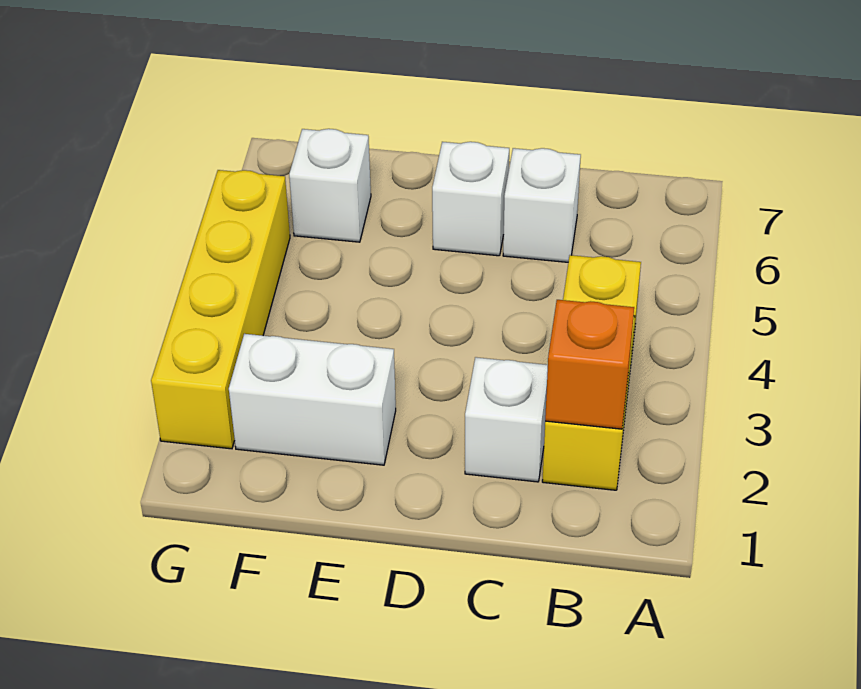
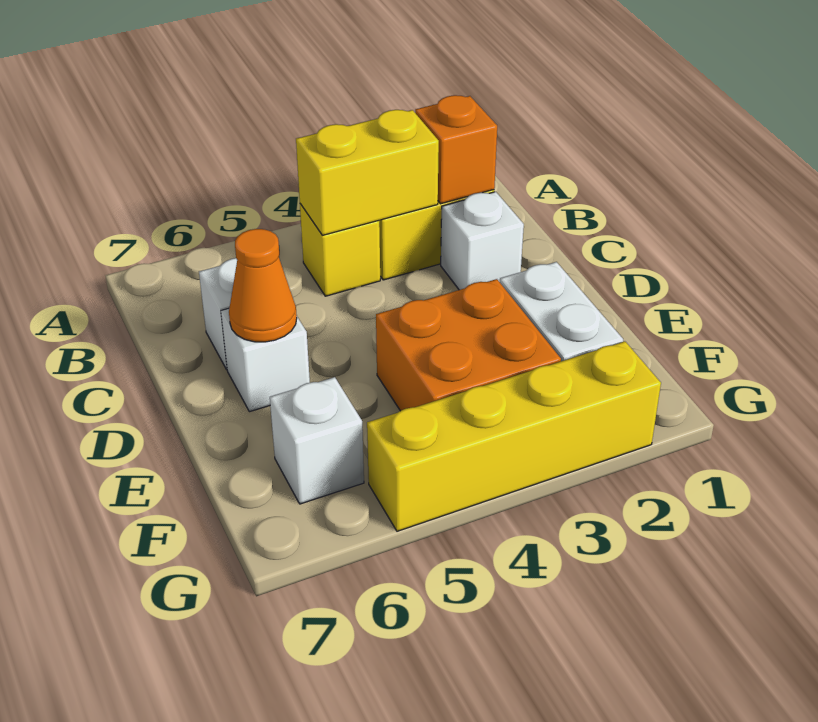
none -> yellow brick B3:B4 level 2
none -> orange cone D6 level 2
none -> orange brick E3:F4 level 1

